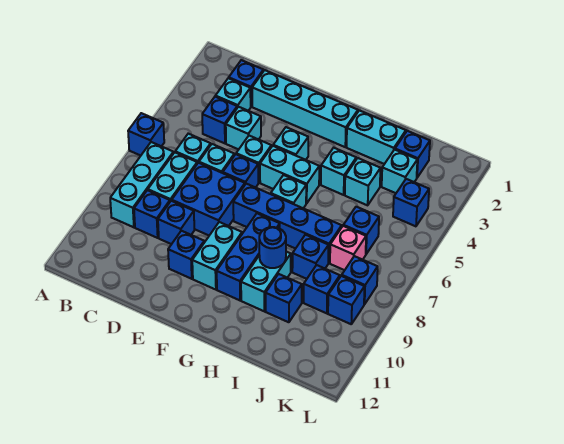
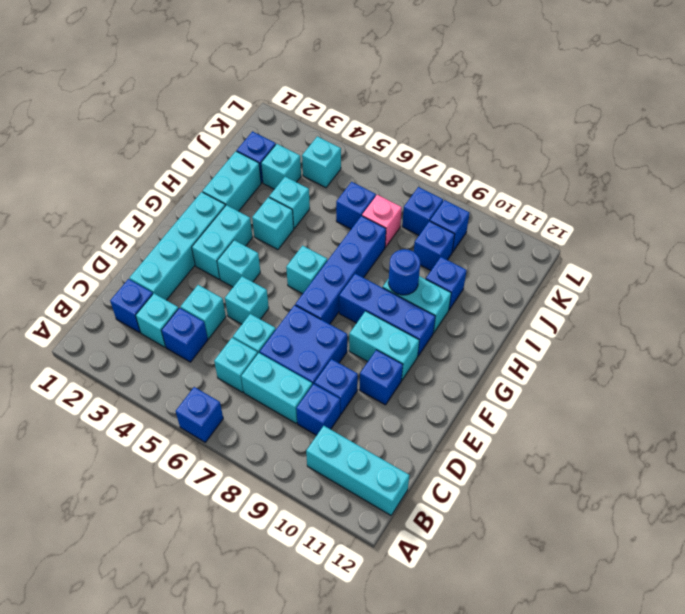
cyan brick B7:B9 level 1 -> cyan brick B10:B12 level 1
blue brick E6 level 1 -> none
cyan brick F5:G5 level 1 -> cyan brick F3:G3 level 1
blue brick I8 level 1 -> none
blue brick K4 level 1 -> cyan brick K4 level 1

